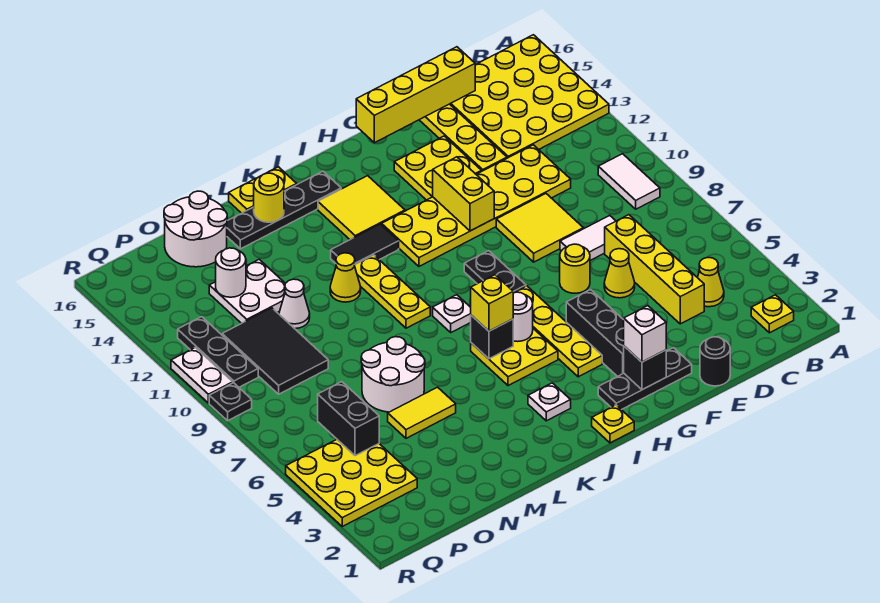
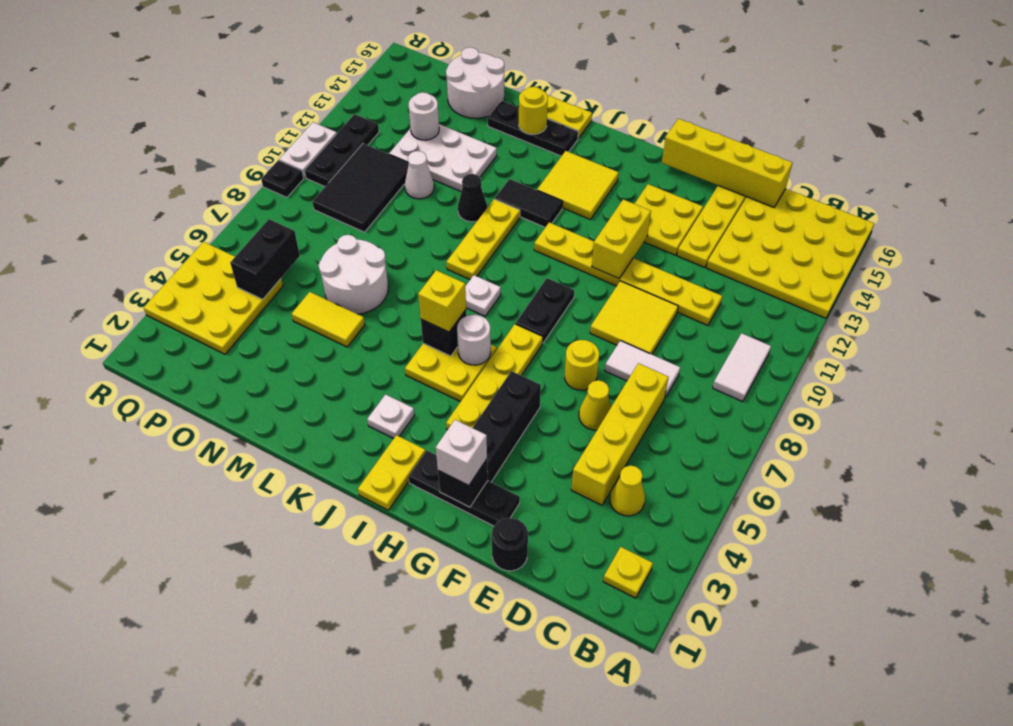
yellow plate D11:I12 level 1 -> yellow plate D11:I11 level 1
yellow plate I1 level 1 -> yellow plate I1:I2 level 1
black plate J15:M15 level 1 -> black plate K15:M15 level 1
yellow cone L11 level 1 -> black cone L11 level 1
white plate N12:O13 level 1 -> white plate M12:O13 level 1

